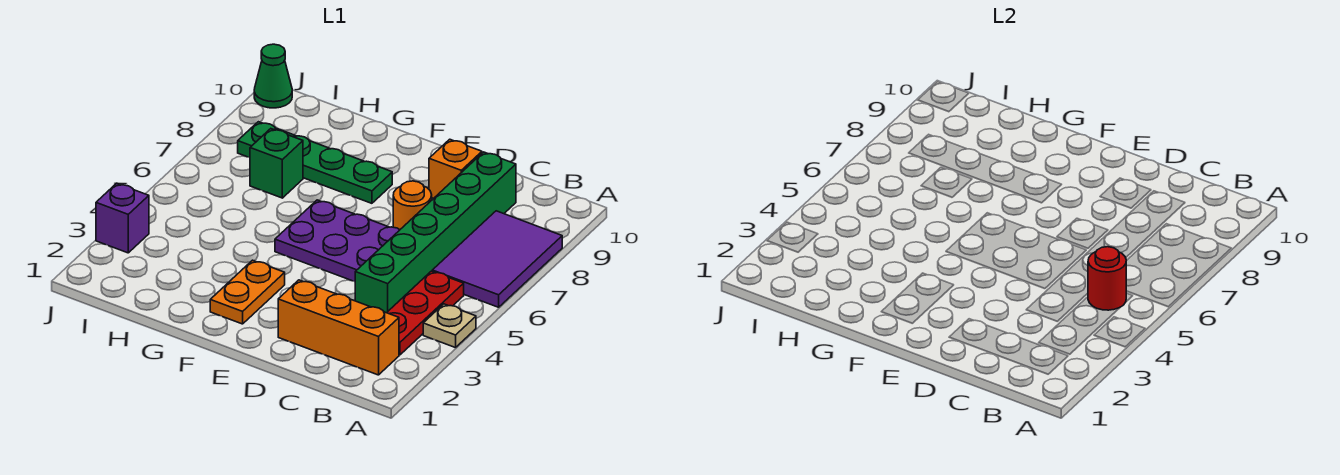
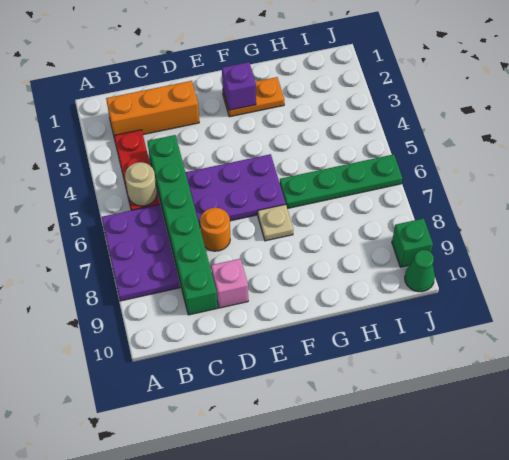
tan plate A4 level 1 -> tan plate F7 level 1
purple tile A6:B8 level 1 -> purple plate A6:B8 level 1
red round brick B5 level 2 -> tan round brick B5 level 2
orange brick D9 level 1 -> pink brick D9 level 1
orange plate F2:F3 level 1 -> orange plate F2:G2 level 1
green plate F8:I8 level 1 -> green plate G6:J6 level 1
green brick H7 level 1 -> green brick J9 level 1
purple brick J3 level 1 -> purple brick F2 level 2

